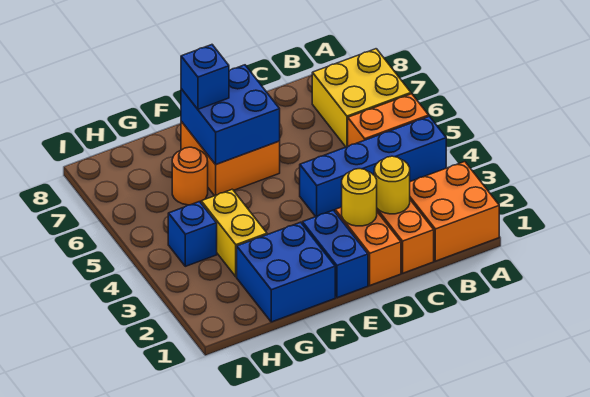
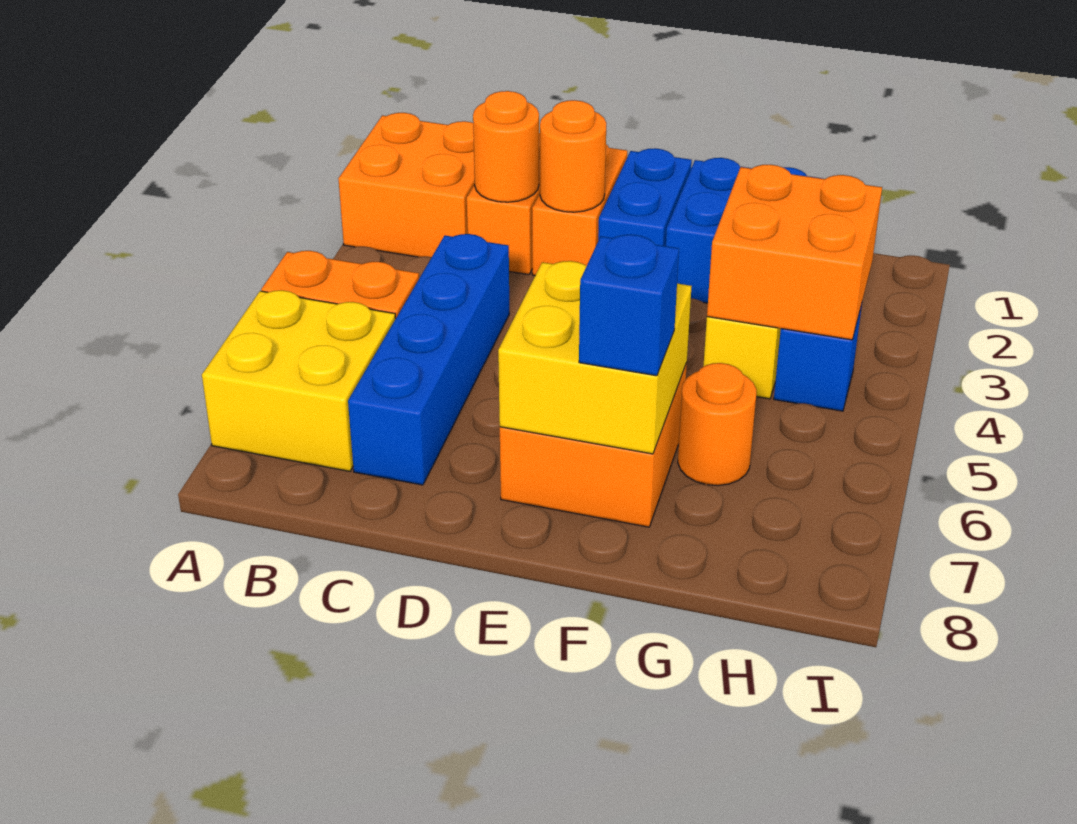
blue brick A4:D4 level 1 -> blue brick C4:C7 level 1
yellow round brick C2 level 2 -> orange round brick C2 level 2
yellow round brick D2 level 2 -> orange round brick D2 level 2
blue brick E6:F7 level 2 -> yellow brick E6:F7 level 2
none -> orange brick G3:H4 level 2

